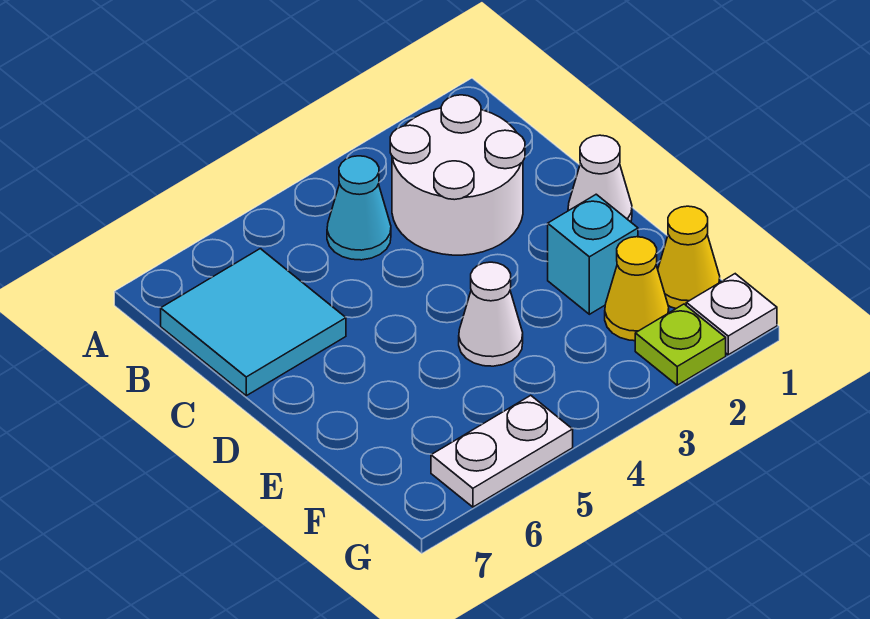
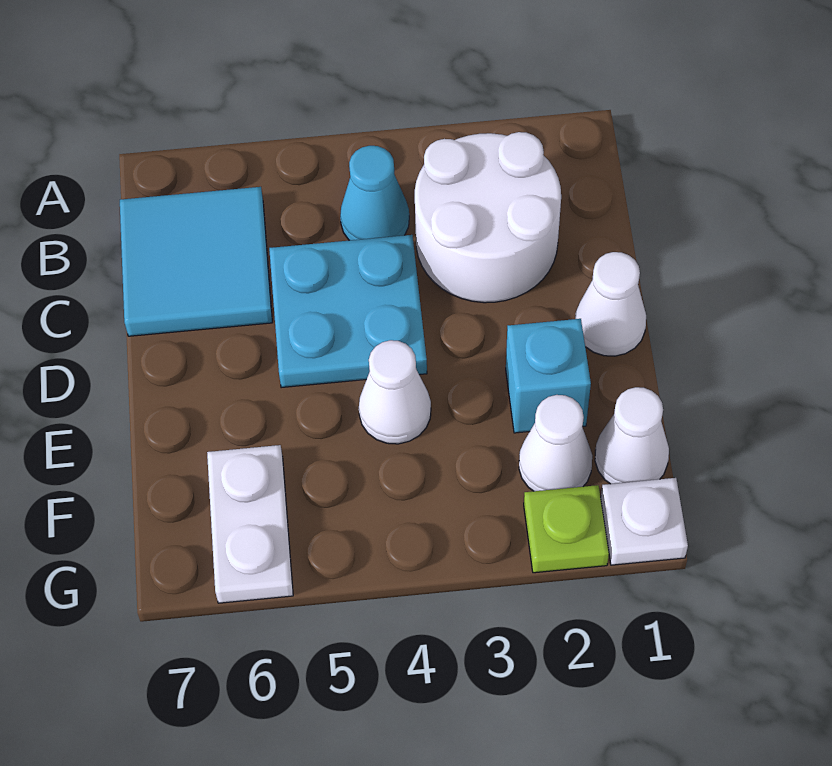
none -> cyan plate C4:D5 level 1
yellow cone F1 level 1 -> white cone F1 level 1
yellow cone F2 level 1 -> white cone F2 level 1
white plate G5:G6 level 1 -> white plate F6:G6 level 1

